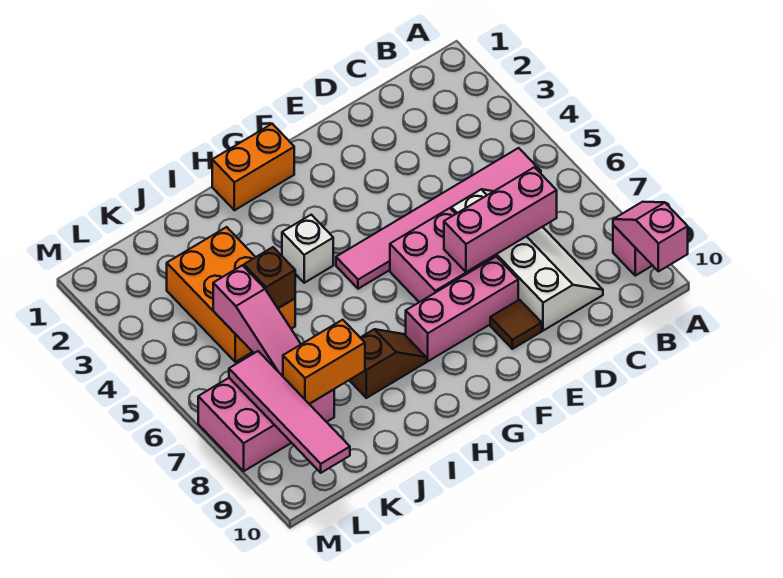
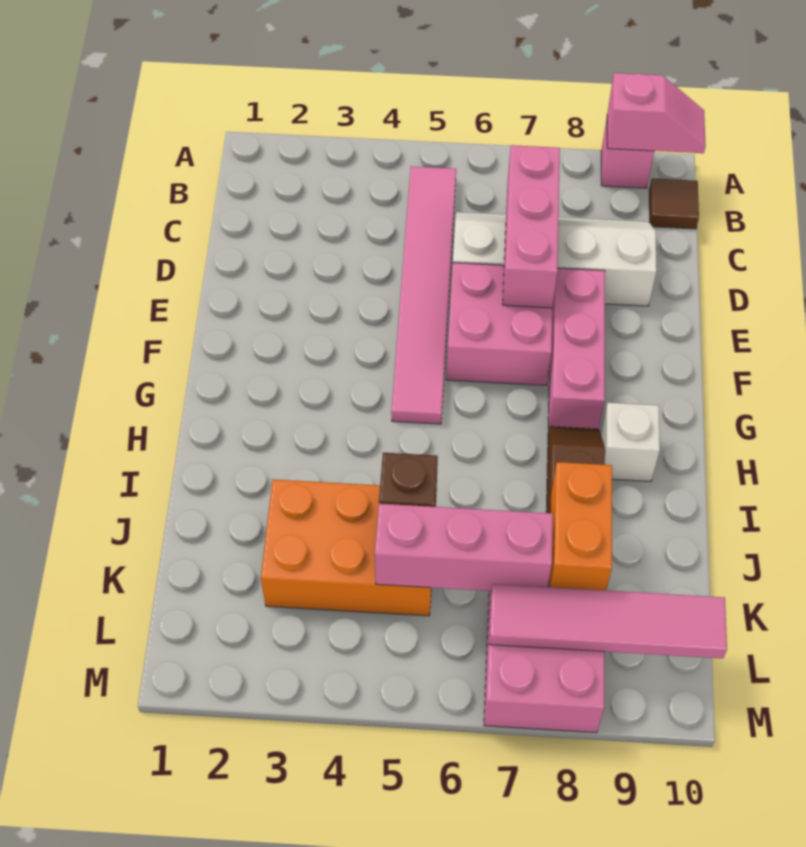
pink slope A9:A10 level 2 top 10 -> pink slope A9:A10 level 2 top 9
brown tile E9 level 1 -> brown tile B10 level 1
orange brick G1:H1 level 1 -> none
white brick H4 level 1 -> white brick H9 level 1
pink slope K5:K7 level 2 top 5 -> pink brick K5:K7 level 2

